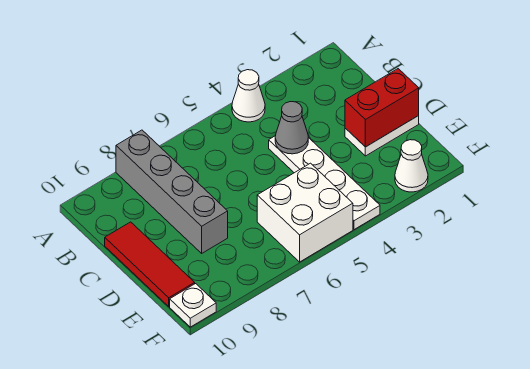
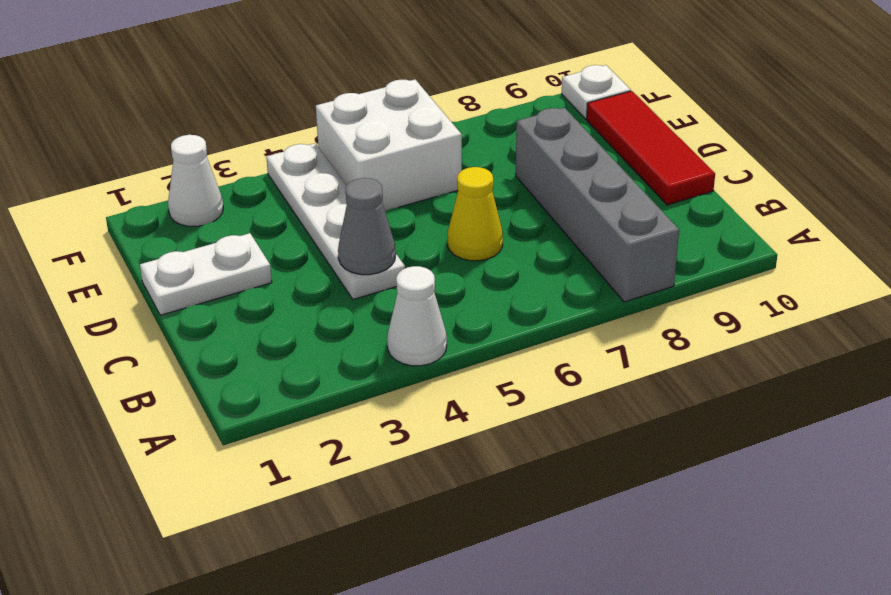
none -> yellow cone C6 level 1
red brick D1:D2 level 2 -> none

